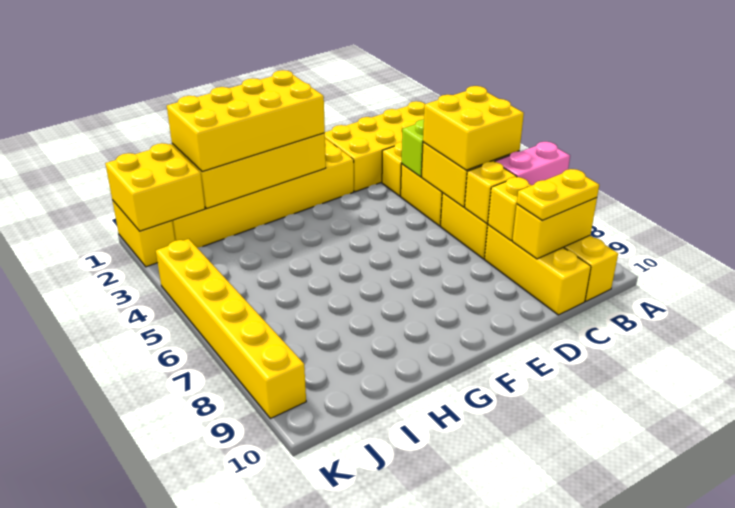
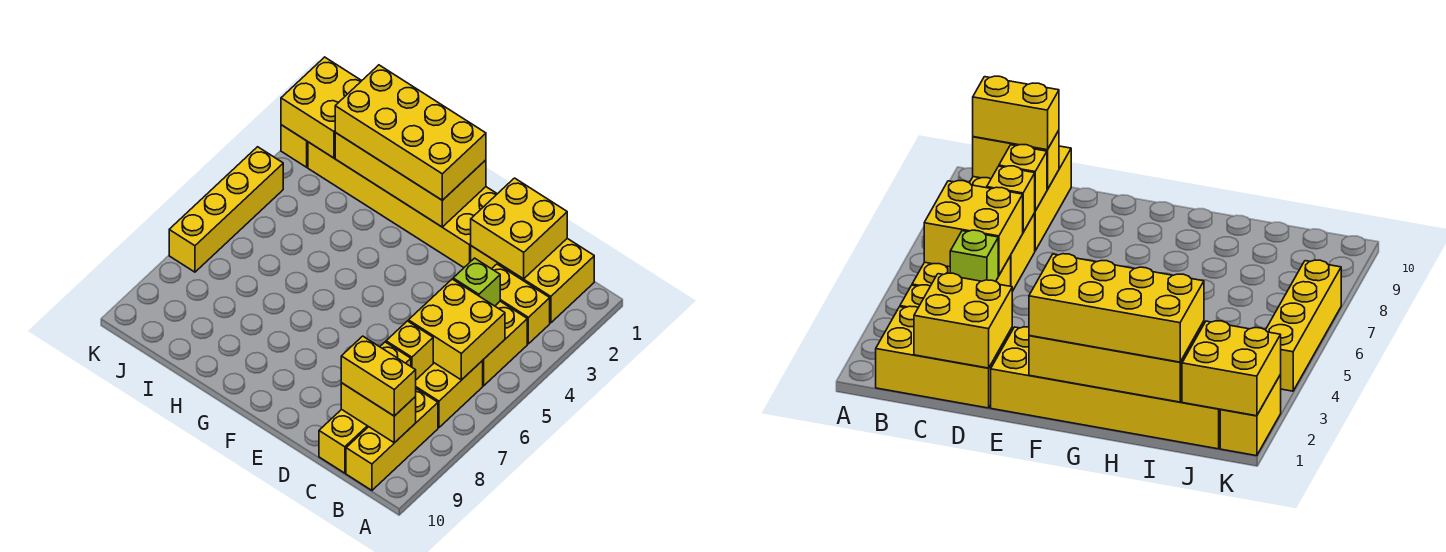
yellow brick A1:D2 level 1 -> yellow brick B1:D2 level 1
pink brick A7:B7 level 2 -> none
yellow brick B5:C6 level 3 -> yellow brick C1:D2 level 2
yellow plate B9:C9 level 3 -> yellow brick B9:C9 level 3
yellow brick K4:K9 level 1 -> yellow brick K4:K7 level 1

